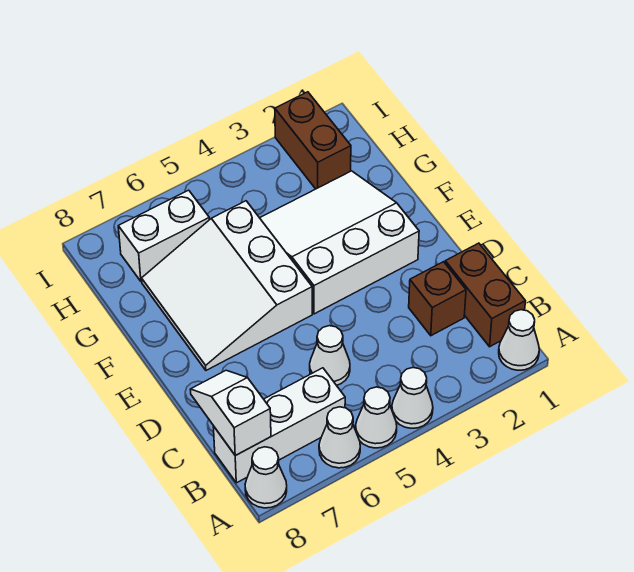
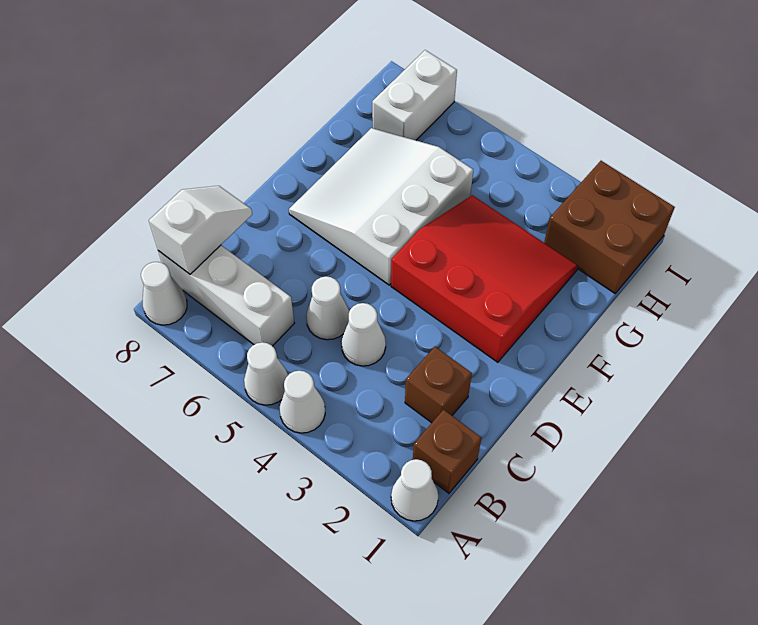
white cone A6 level 1 -> white cone C4 level 1
brown brick B1:C1 level 1 -> brown brick B1 level 1
white slope E2:G4 level 1 top E -> red slope E2:G4 level 1 top E
brown brick H2:I2 level 1 -> brown brick H1:I2 level 1
white brick H6:H7 level 1 -> white brick H7:I7 level 1

